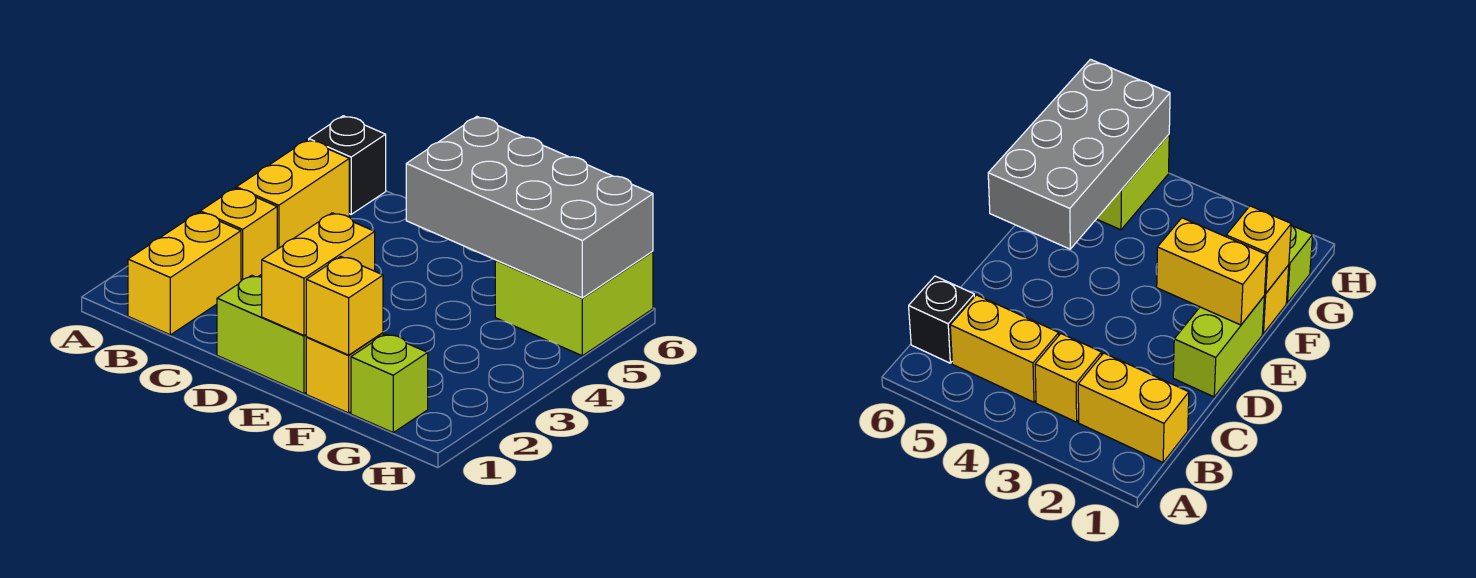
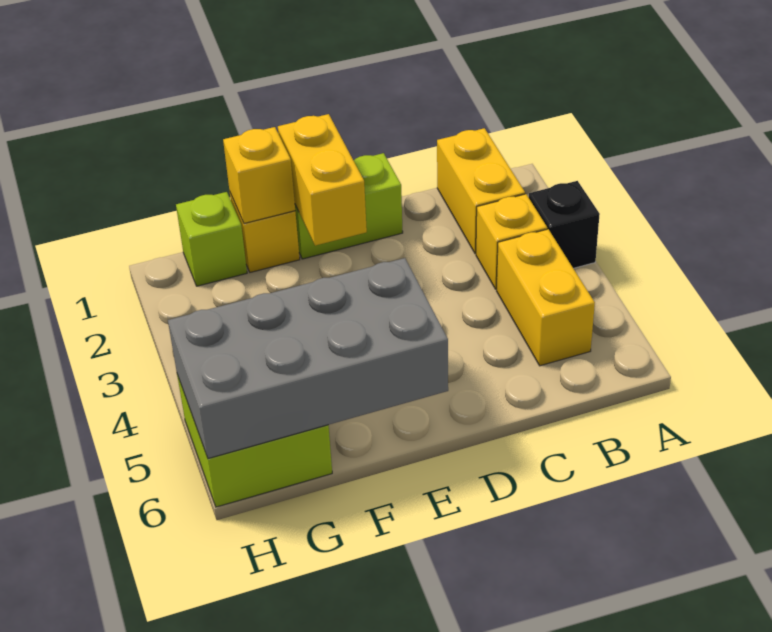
black brick B6 level 1 -> black brick A3 level 1

